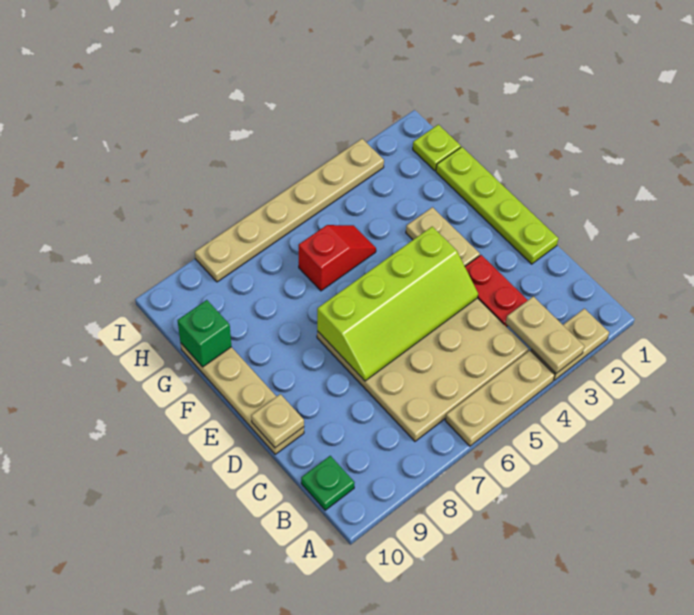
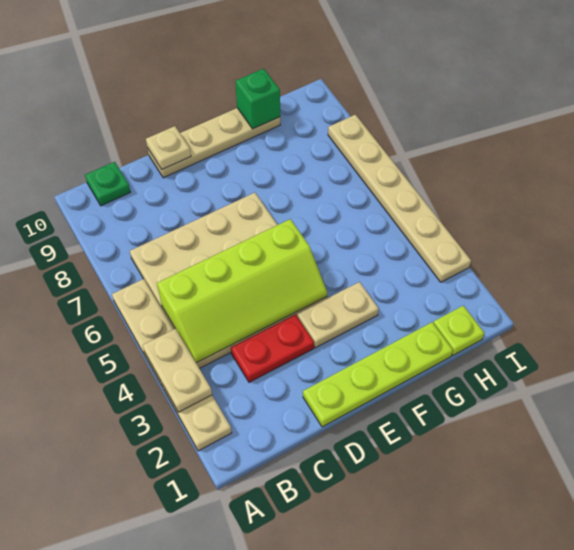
tan plate A3:B3 level 2 -> tan plate A3:A4 level 2
lime slope D4:E7 level 2 top E -> lime slope B4:E5 level 2 top 5
red slope G5:G6 level 1 top 6 -> none

